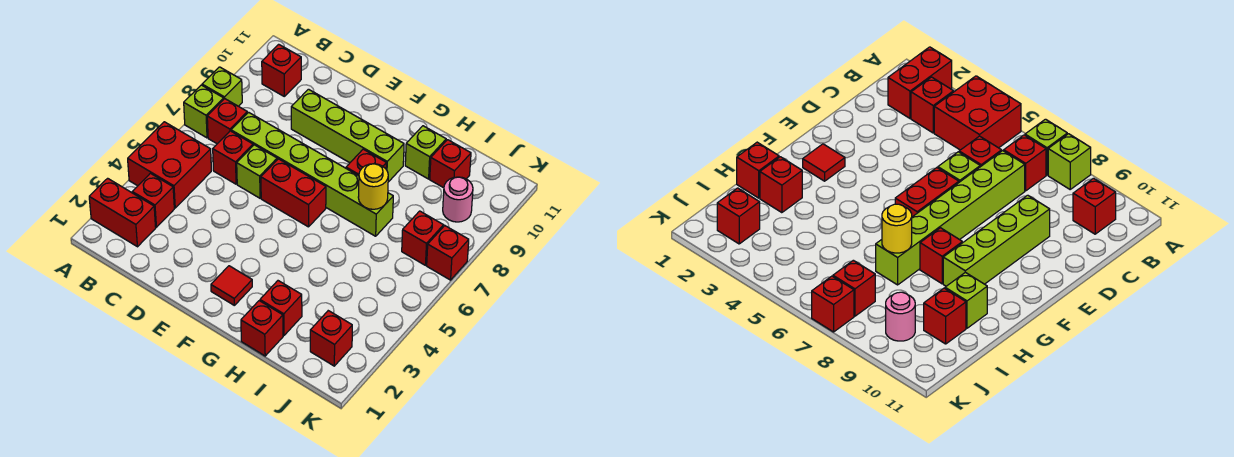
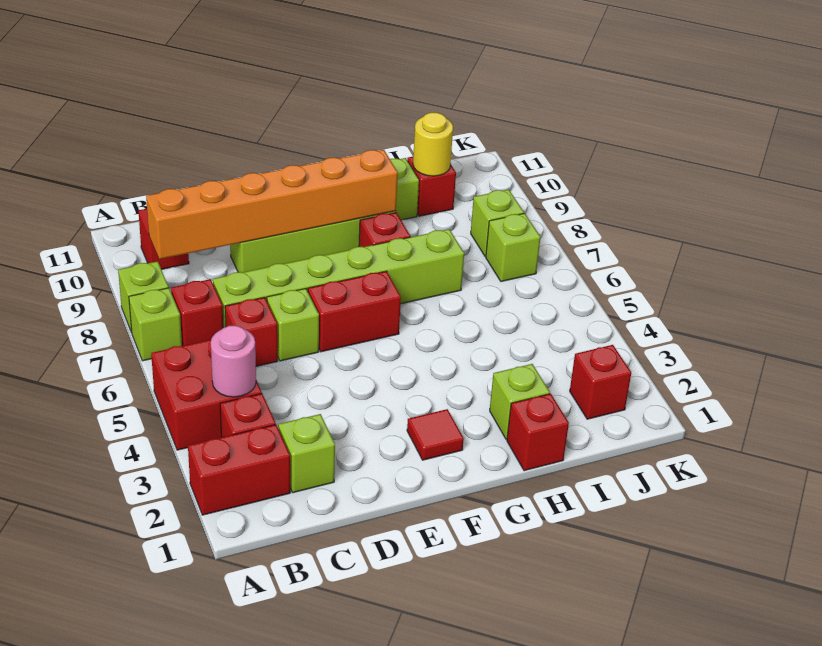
none -> orange brick B9:G9 level 2
none -> lime brick C2 level 1
red brick H2 level 1 -> lime brick H2 level 1
yellow round brick H7 level 2 -> yellow round brick I10 level 2
red brick J7 level 1 -> lime brick J7 level 1
none -> lime brick J8 level 1
pink round brick J9 level 1 -> pink round brick B4 level 2
red brick K7 level 1 -> none

